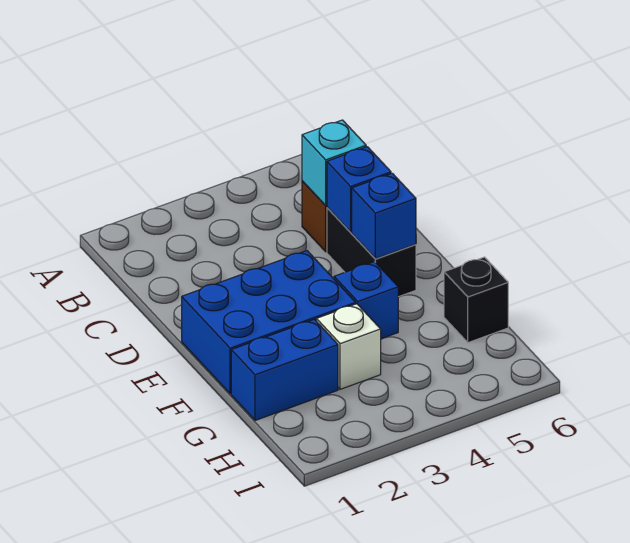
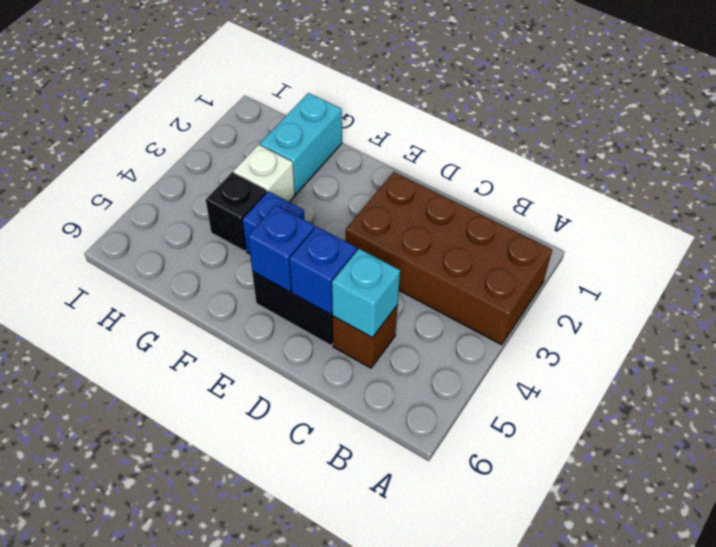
none -> brown brick A2:D3 level 1
blue brick E1:F3 level 1 -> none
blue brick G1:G2 level 1 -> cyan brick G1:G2 level 1
black brick G6 level 1 -> black brick G4 level 1

